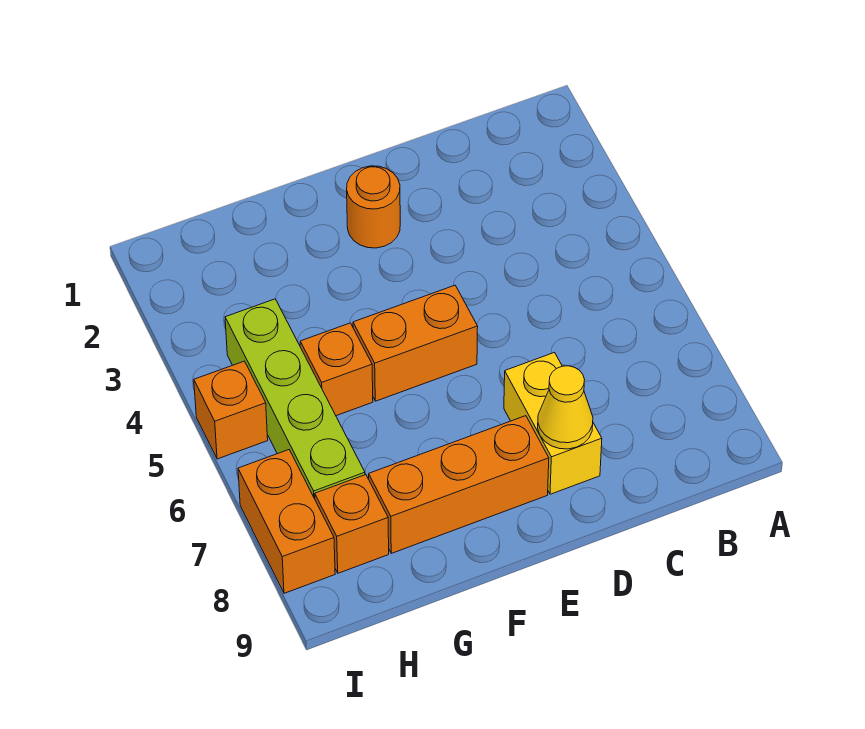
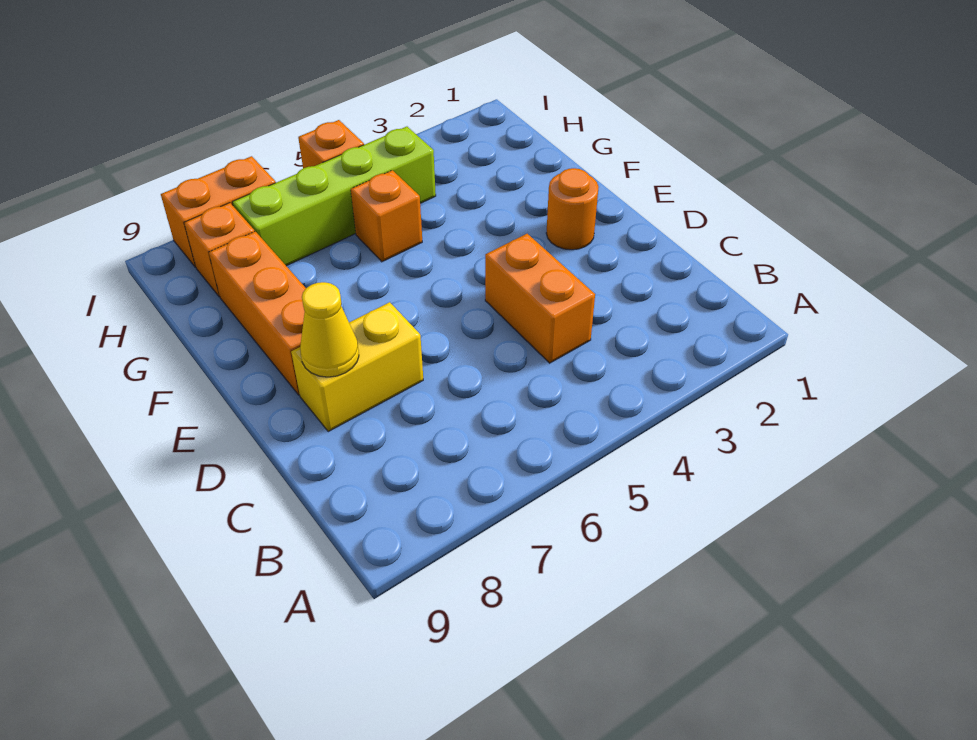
orange brick E5:F5 level 1 -> orange brick C4:D4 level 1

